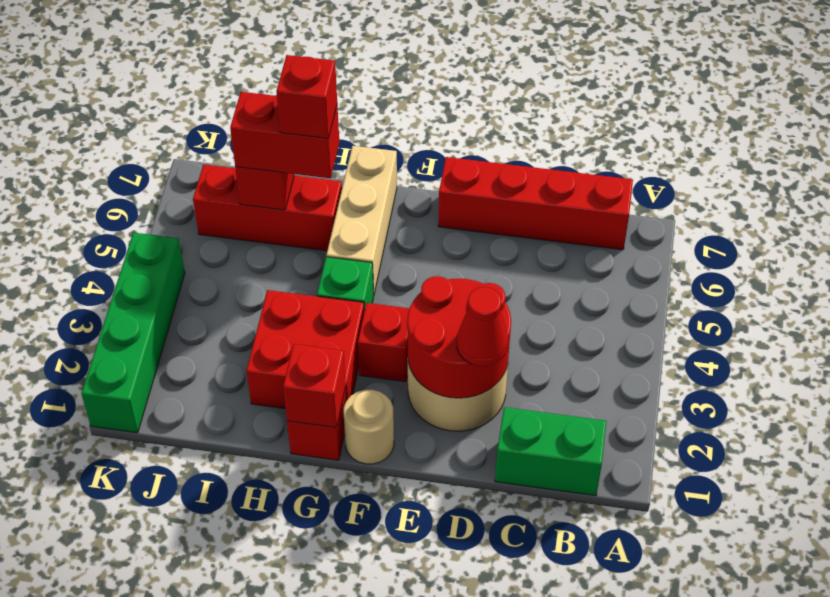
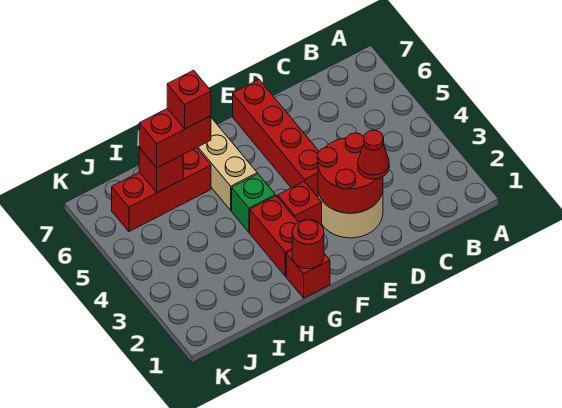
green brick B1:C1 level 1 -> none
red brick B7:E7 level 1 -> red brick E4:E7 level 1
tan round brick F1 level 1 -> none
red brick G1 level 2 -> red round brick G1 level 2
red brick G2:H3 level 1 -> red brick G2:G3 level 1
green brick K1:K4 level 1 -> none

